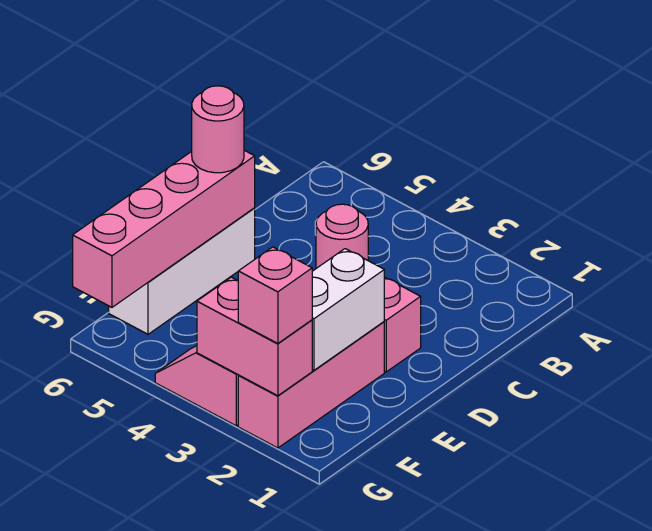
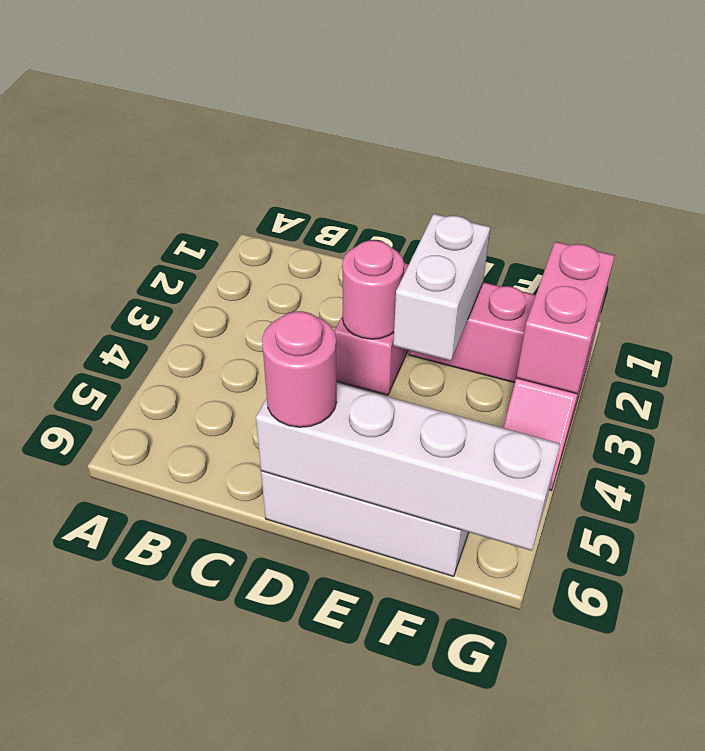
pink brick D6:G6 level 2 -> white brick D6:G6 level 2
white brick E2:F2 level 2 -> white brick E2:E3 level 2
pink brick G2 level 3 -> none

